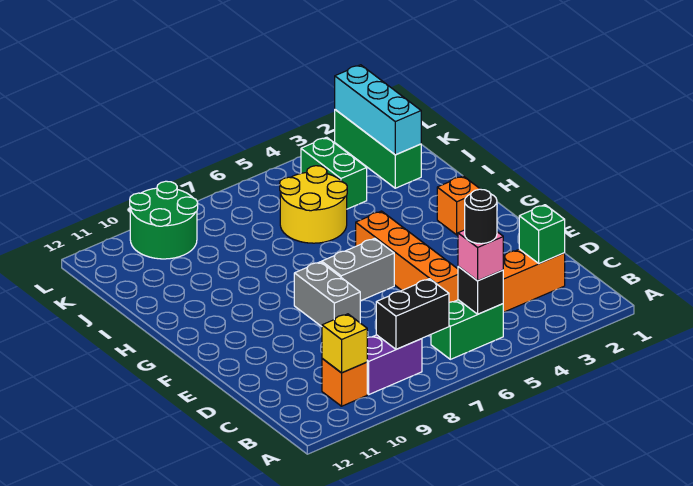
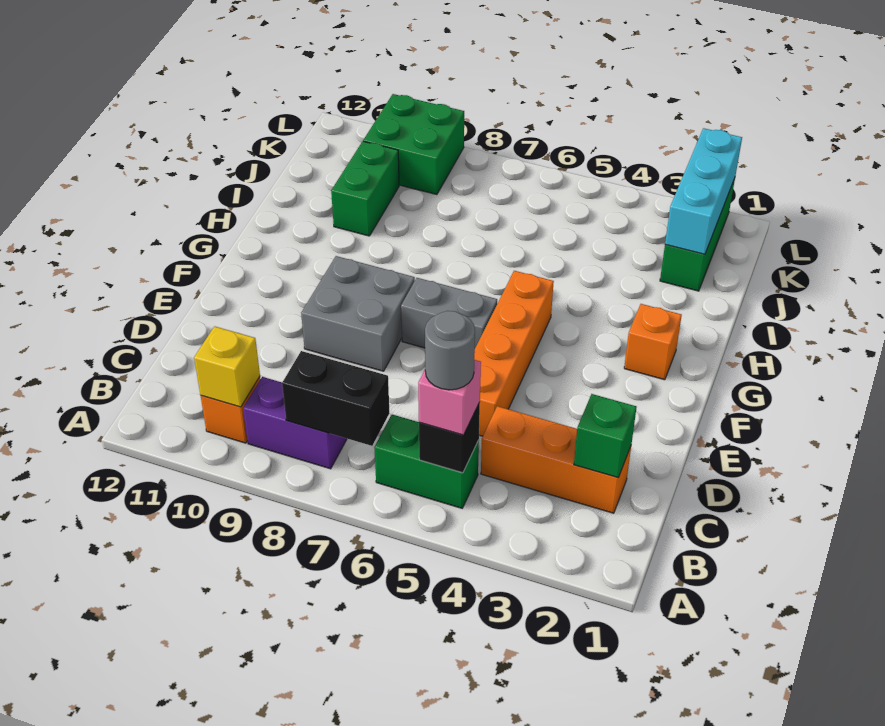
black round brick B5 level 4 -> grey round brick B5 level 4
grey brick E8:F8 level 1 -> grey brick E8:F9 level 1
yellow round brick I5:J6 level 1 -> none
green brick J4:K4 level 1 -> green brick I10:J10 level 1
green round brick K9:L10 level 1 -> green brick K9:L10 level 1

